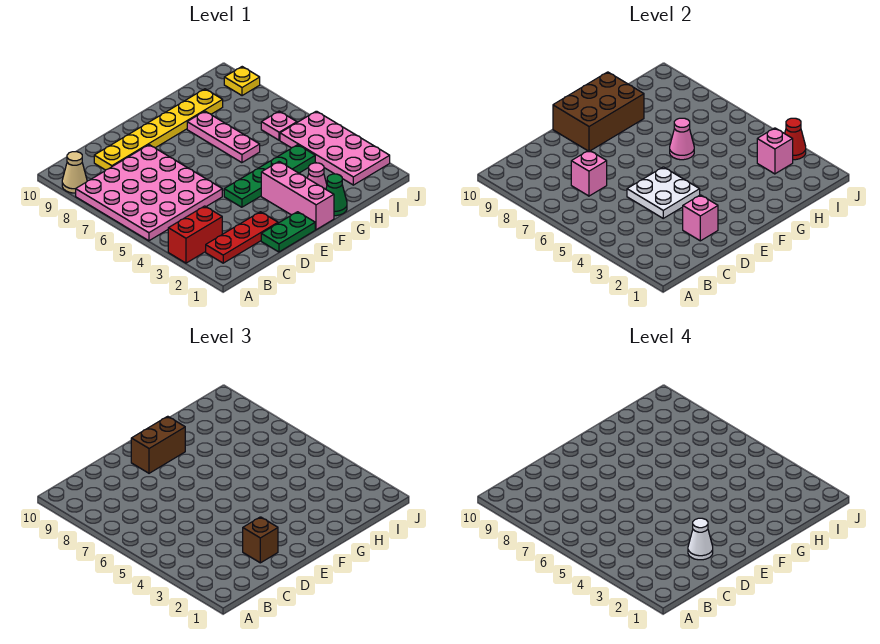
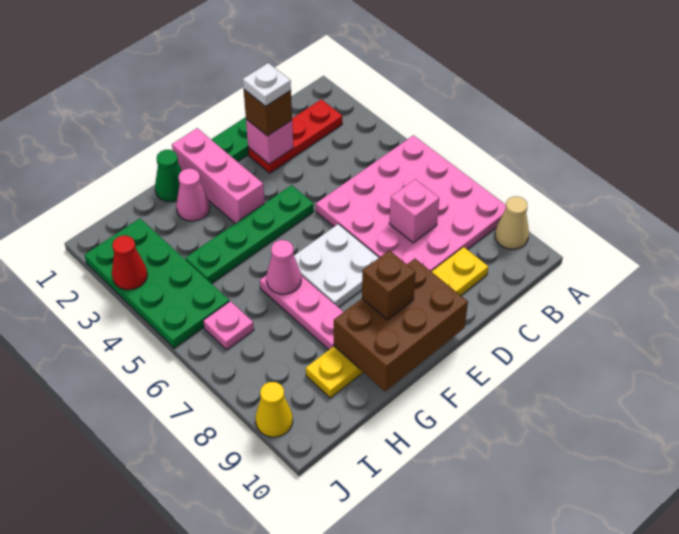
red brick A3:B3 level 1 -> none
white cone D2 level 4 -> white plate D2 level 4
white plate D4:E5 level 2 -> white plate E6:F7 level 1
brown brick E9:F9 level 3 -> brown brick F9 level 3
pink plate I2:J5 level 1 -> green plate I2:J5 level 1
pink brick I3 level 2 -> none
yellow plate J9 level 1 -> yellow cone J9 level 1

